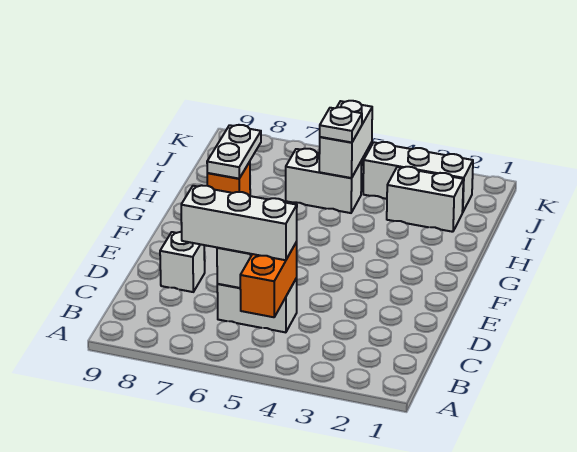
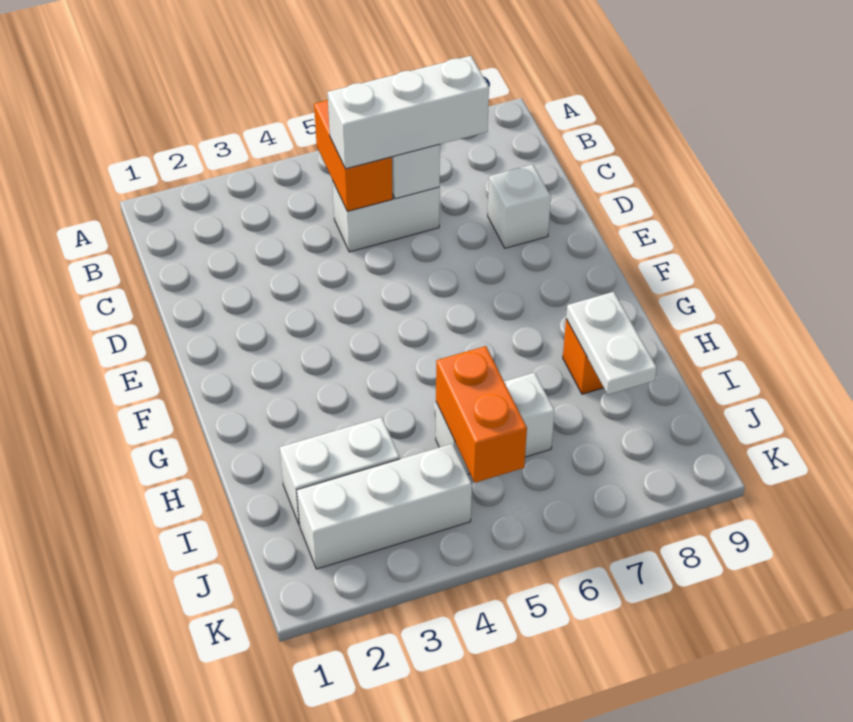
white brick I5:J5 level 2 -> orange brick I5:J5 level 2
white plate I5 level 3 -> none

